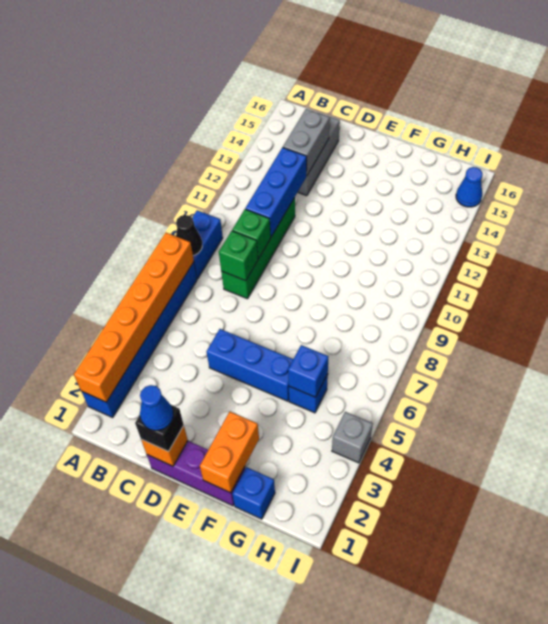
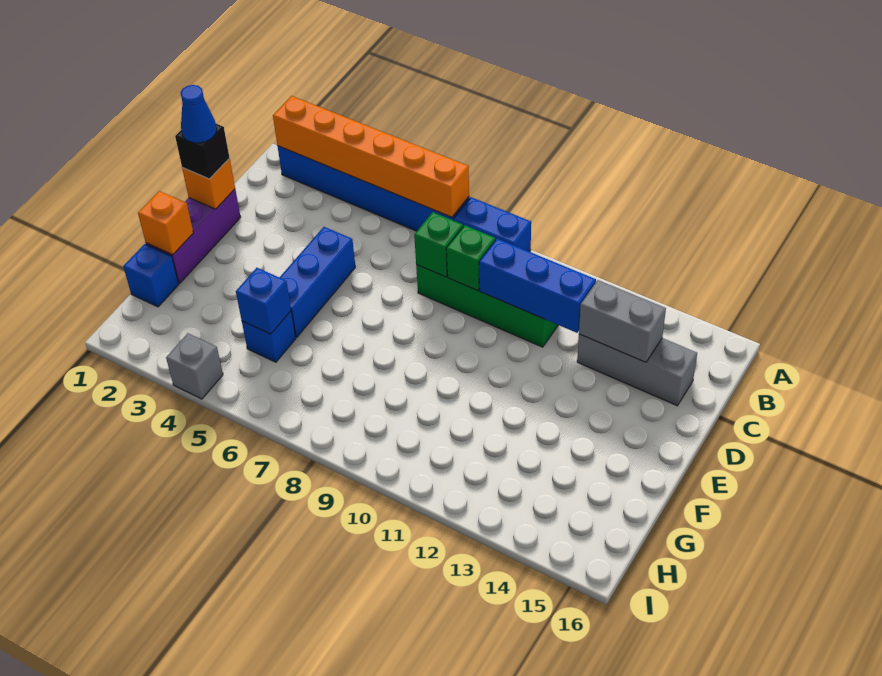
black cone A8 level 2 -> none
orange brick F1:F2 level 2 -> orange brick F1 level 2
blue cone I15 level 1 -> none

